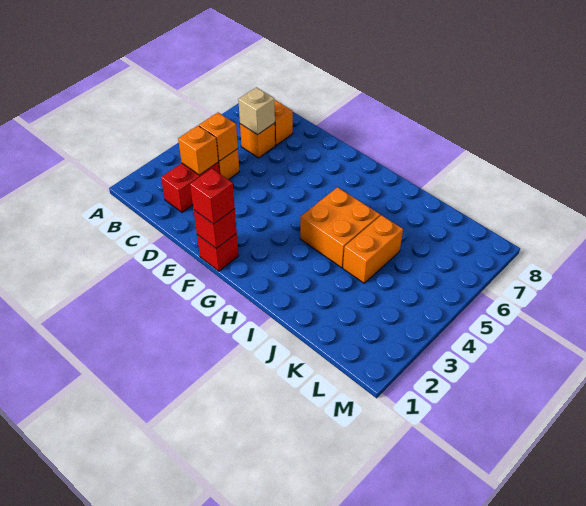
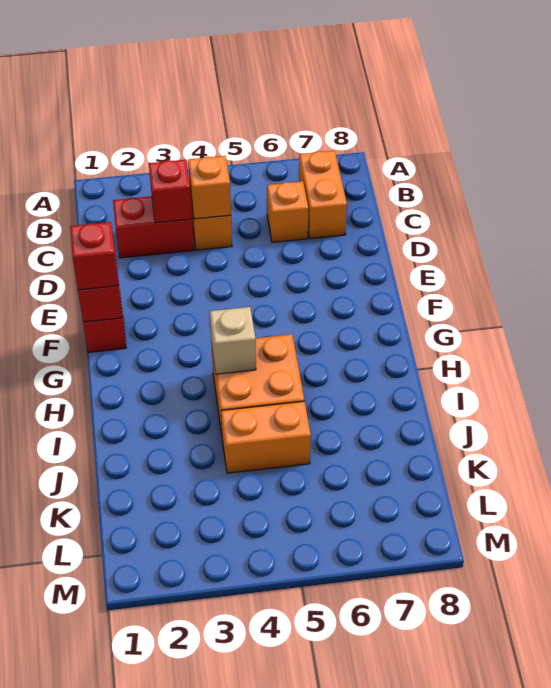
orange brick C3 level 2 -> red brick C3 level 2
tan brick C6 level 2 -> tan brick H4 level 2

